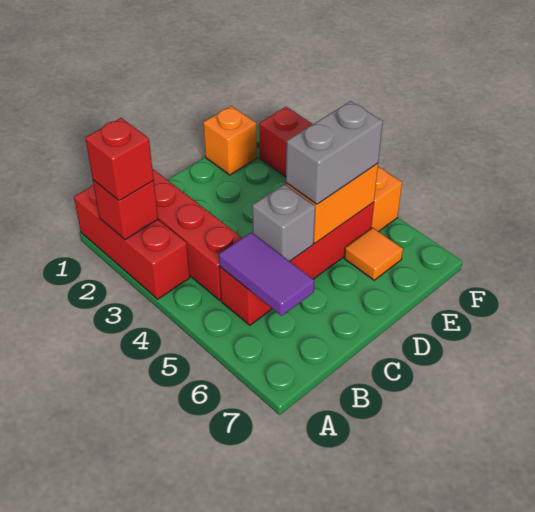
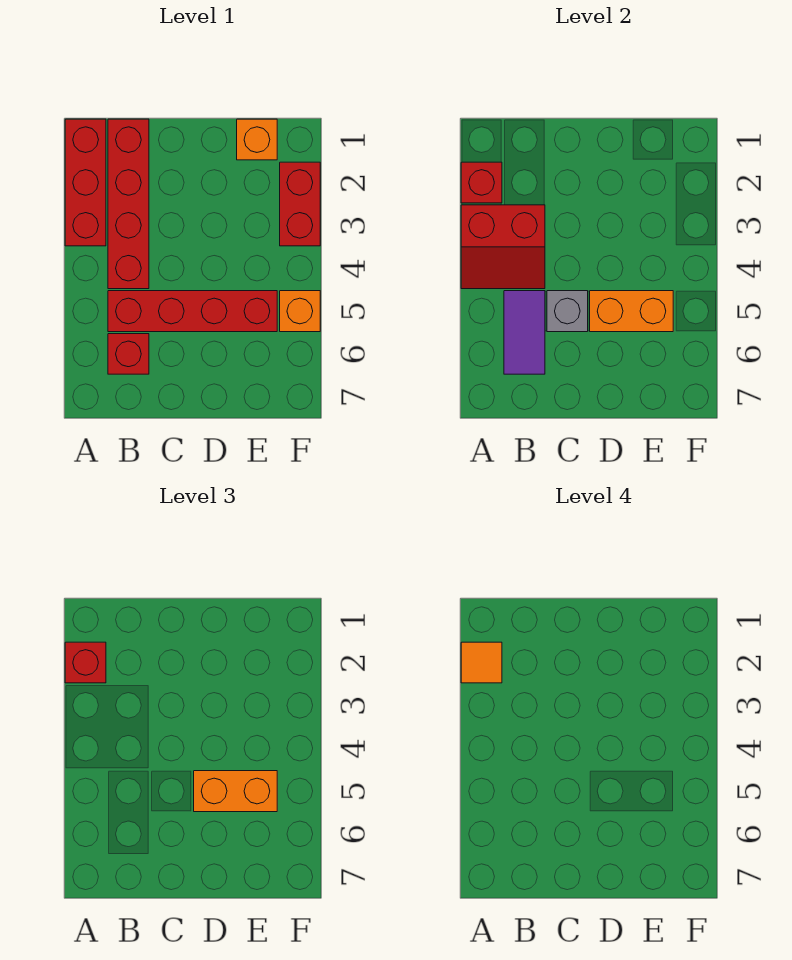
none -> red slope A3:B4 level 2 top 3
none -> red brick B6 level 1
grey brick D5:E5 level 3 -> orange brick D5:E5 level 3
orange tile E6 level 1 -> orange tile A2 level 4

